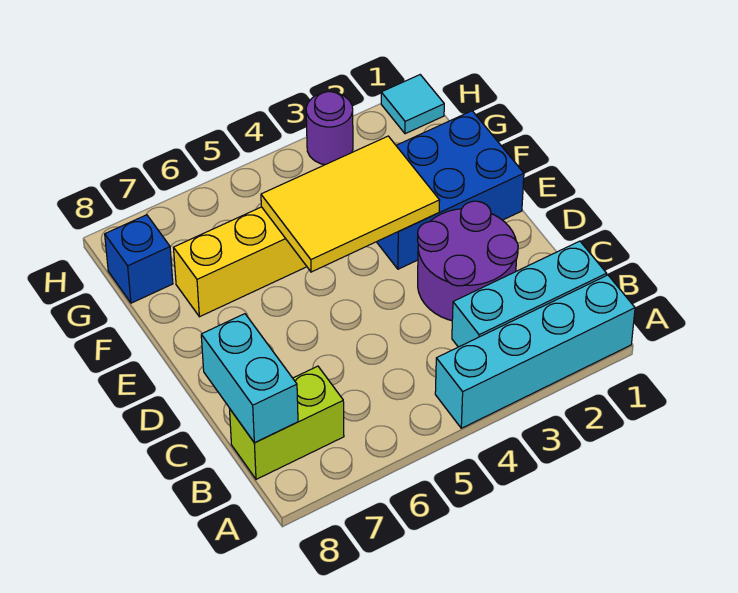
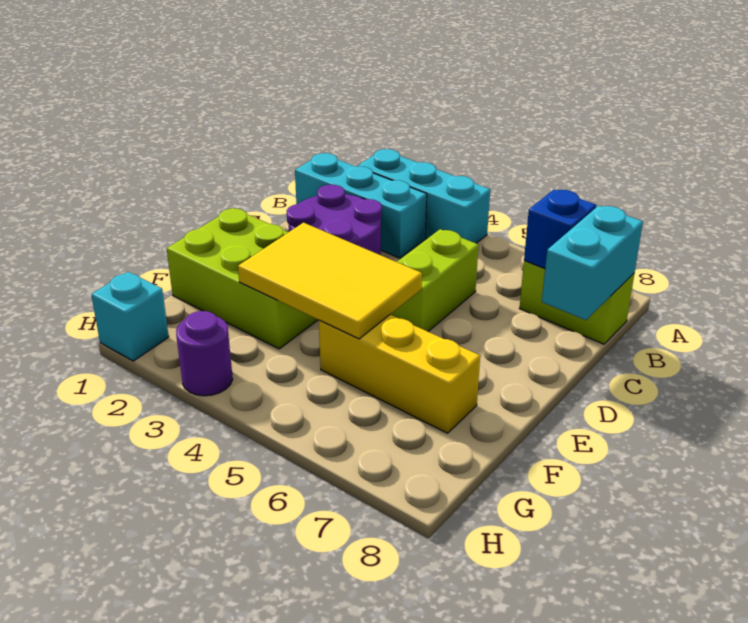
cyan brick A1:A4 level 1 -> cyan brick A2:A4 level 1
none -> lime brick C5:D5 level 1
blue brick E1:F3 level 1 -> lime brick E1:F3 level 1
blue brick G8 level 1 -> blue brick B7 level 2
cyan tile H1 level 1 -> cyan brick H1 level 1

